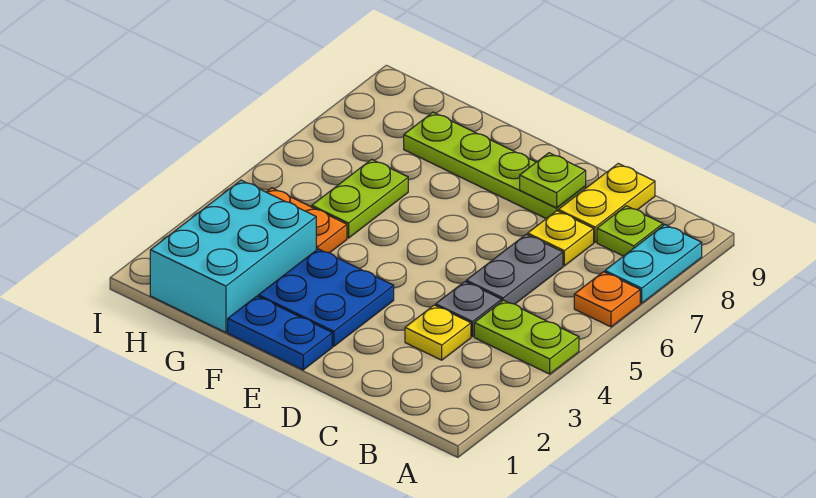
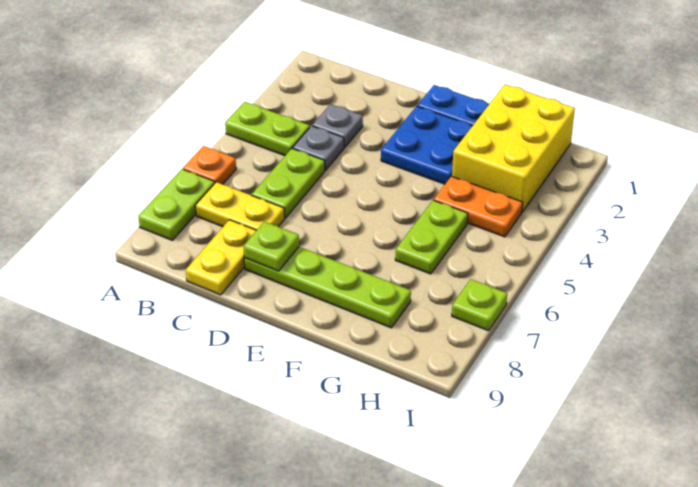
cyan plate A7:A8 level 1 -> lime plate A7:A8 level 1
lime plate B8 level 1 -> lime plate I7 level 1
yellow plate C3 level 1 -> grey plate C3 level 1
grey plate C5:C6 level 1 -> lime plate C5:C6 level 1
yellow plate C7 level 1 -> yellow plate B7:C7 level 1
cyan brick G1:H3 level 1 -> yellow brick G1:H3 level 1

